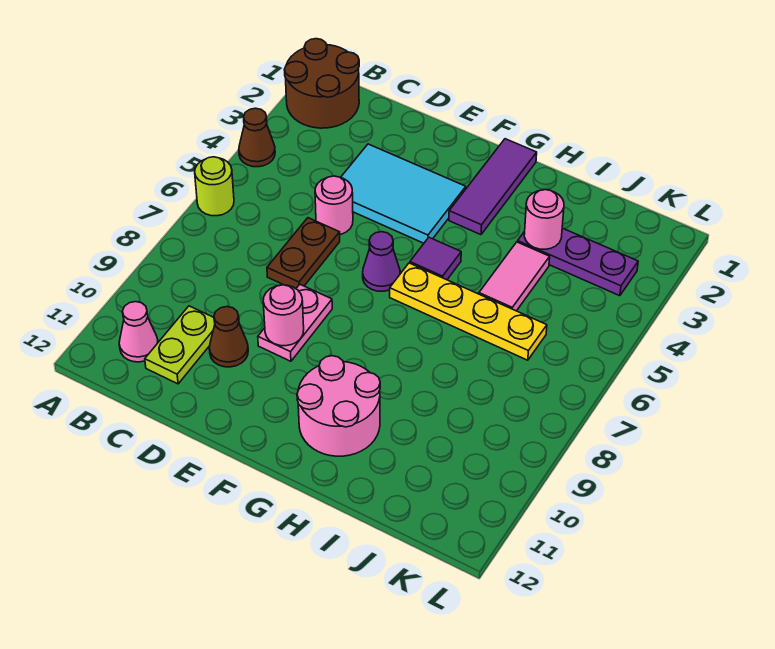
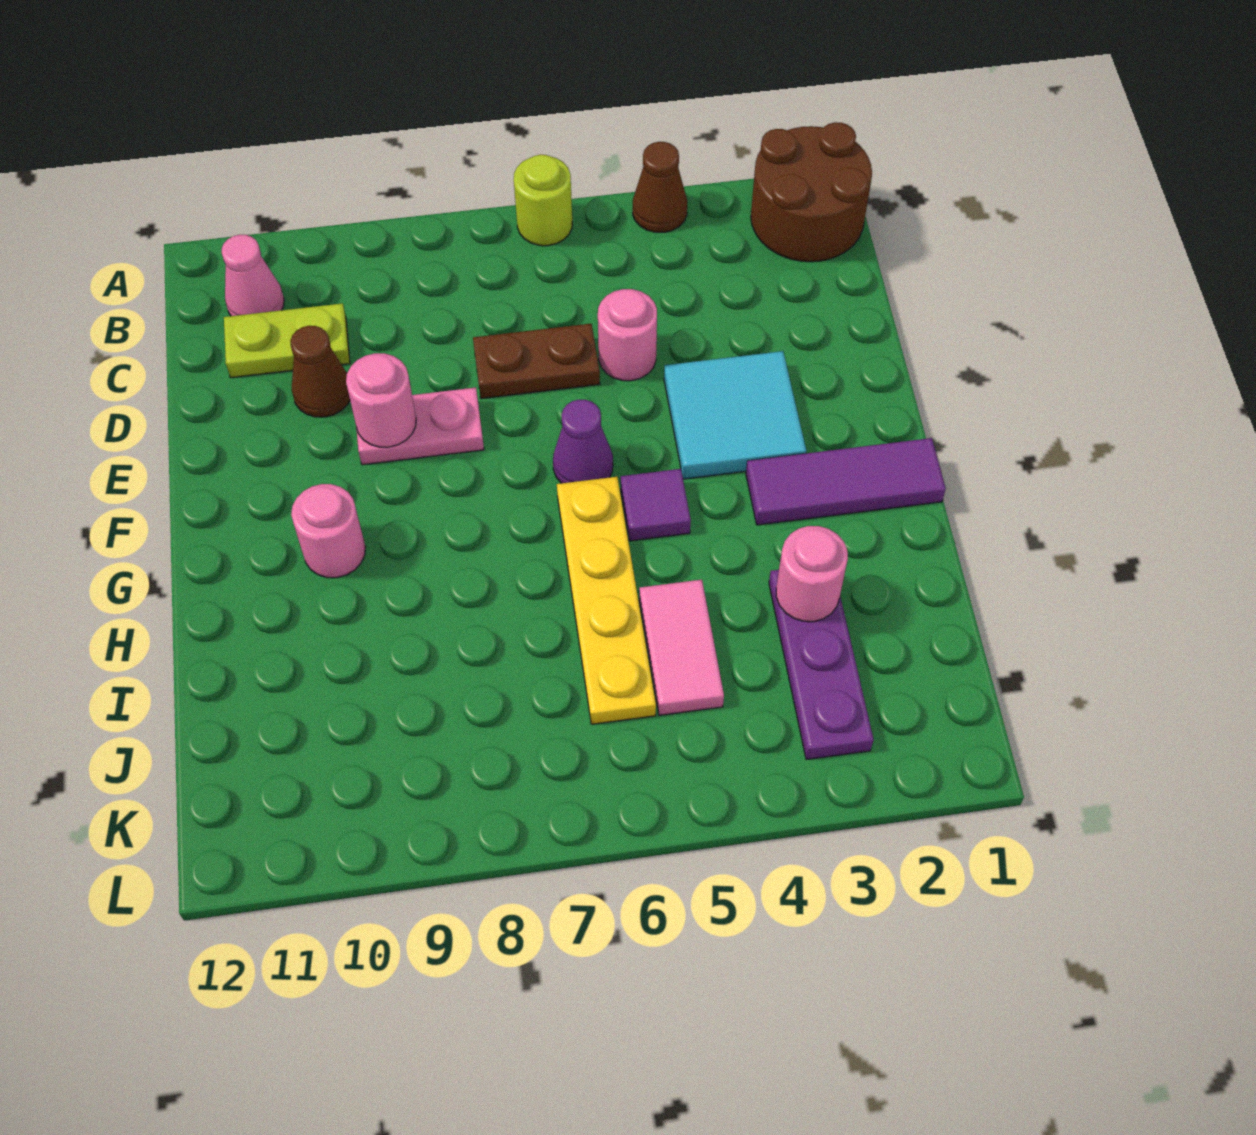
cyan tile D3:F4 level 1 -> cyan tile E3:F4 level 1
pink round brick G10:H11 level 1 -> pink round brick G10 level 1
pink tile I4:I5 level 1 -> pink tile I5:J5 level 1

